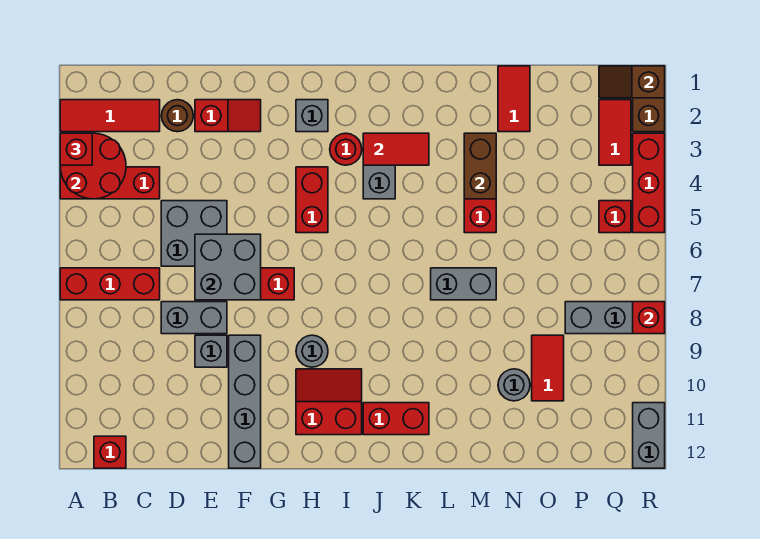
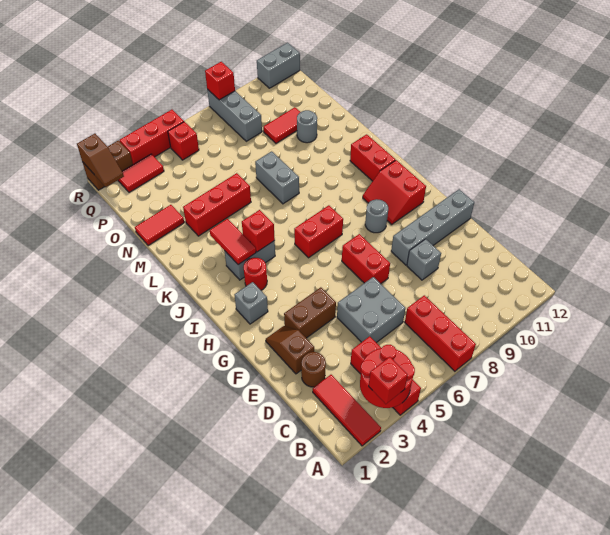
red brick B12 level 1 -> red brick J4 level 2
grey brick D8:E8 level 1 -> none
red slope E2:F2 level 1 top E -> brown slope E2:F2 level 1 top E
grey brick E6:F7 level 2 -> none
red brick H4:H5 level 1 -> red brick I6:I7 level 1
brown brick M3:M4 level 2 -> brown brick F3:F4 level 1

